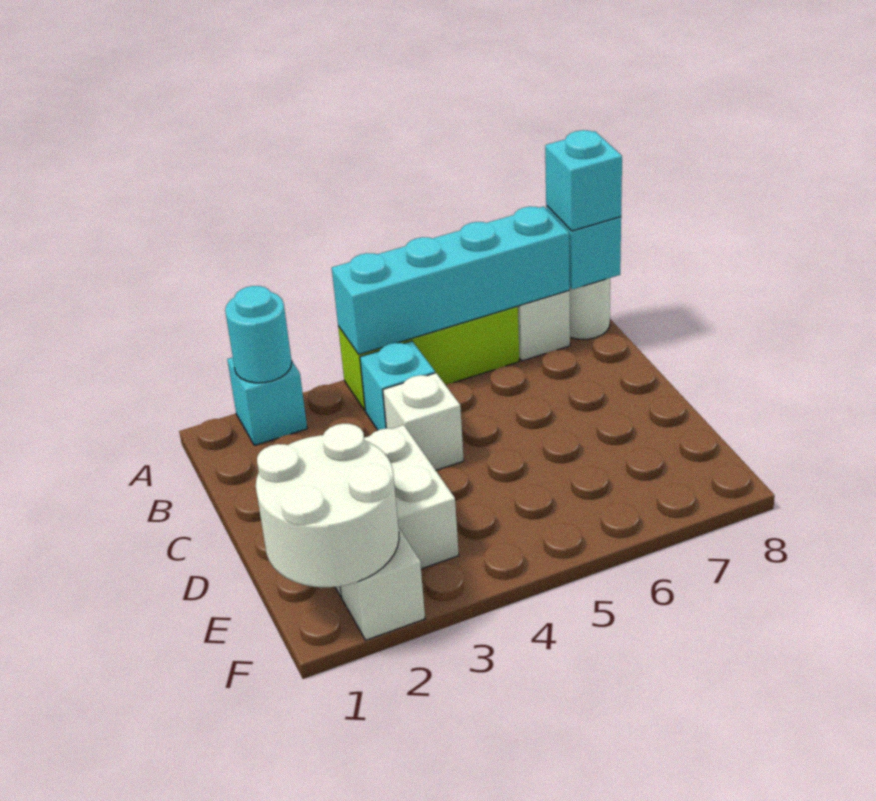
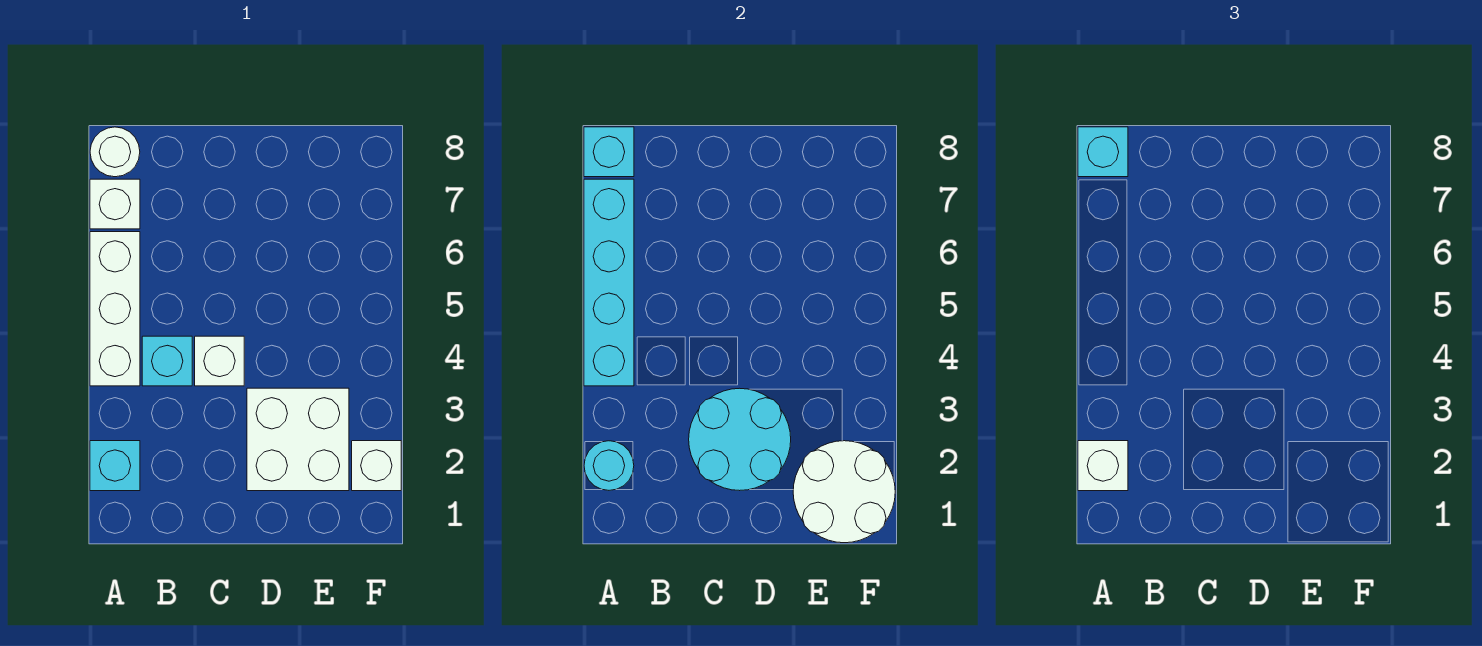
none -> white brick A2 level 3
lime brick A4:A6 level 1 -> white brick A4:A6 level 1
none -> cyan round brick C2:D3 level 2

